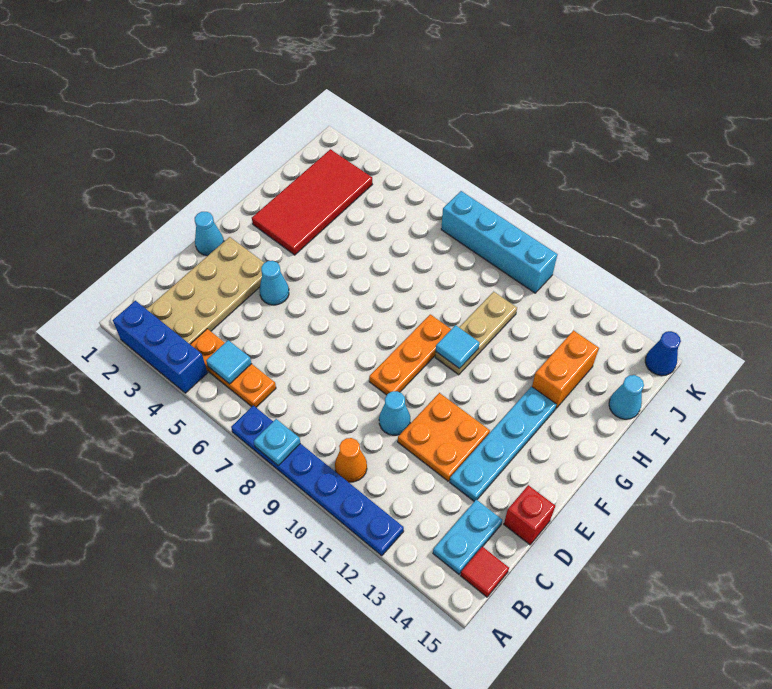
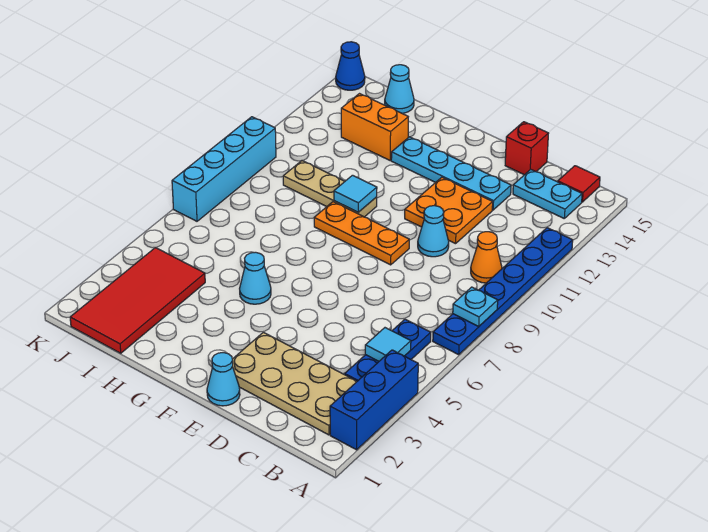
orange plate B4:B6 level 1 -> blue plate B4:B6 level 1
cyan cone E4 level 1 -> cyan cone G5 level 1
red tile G2:J3 level 1 -> red tile I1:J4 level 1

